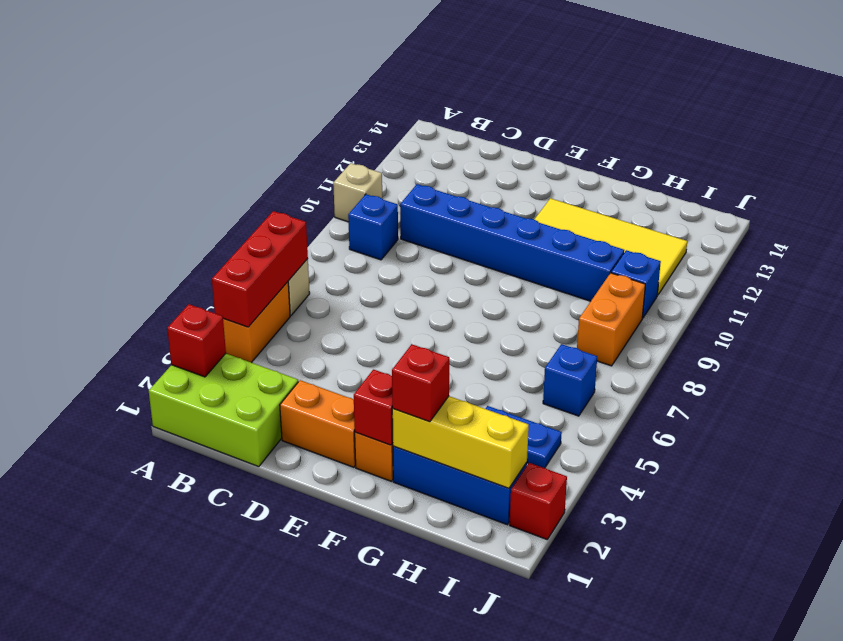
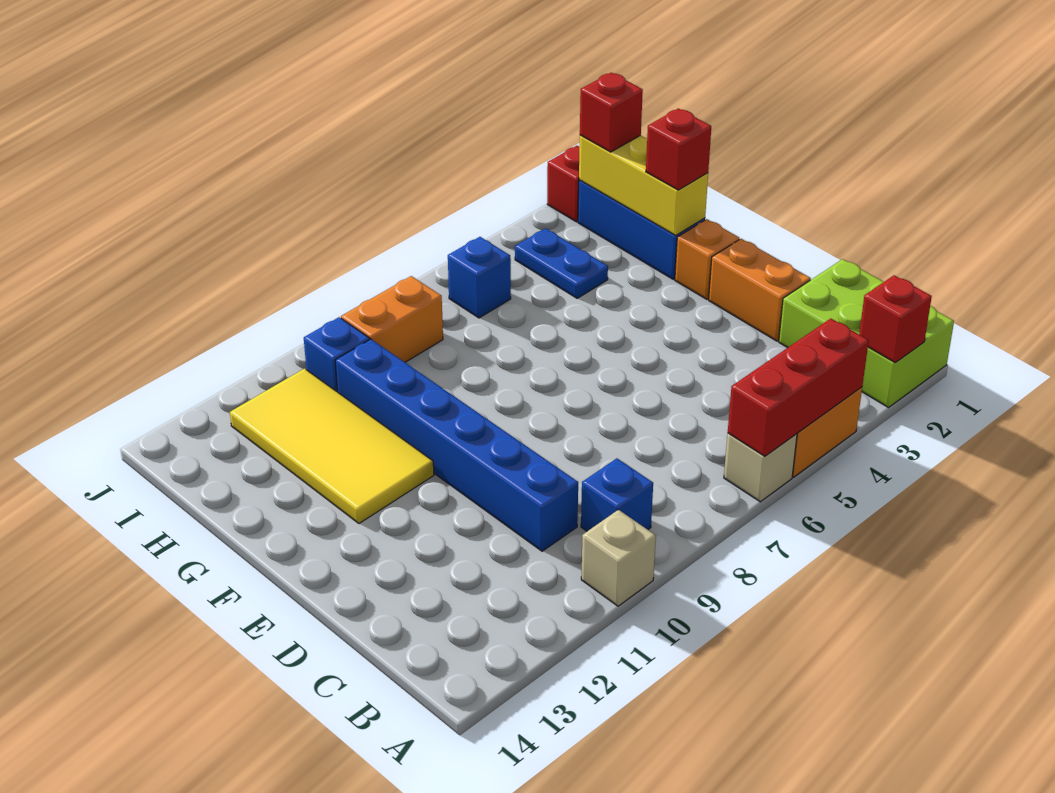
red brick F2 level 2 -> red brick I2 level 3

